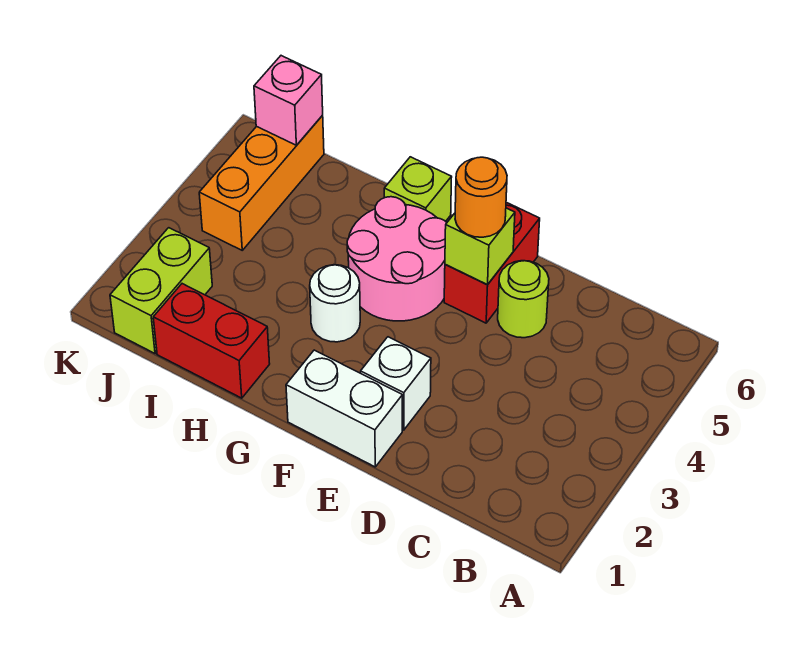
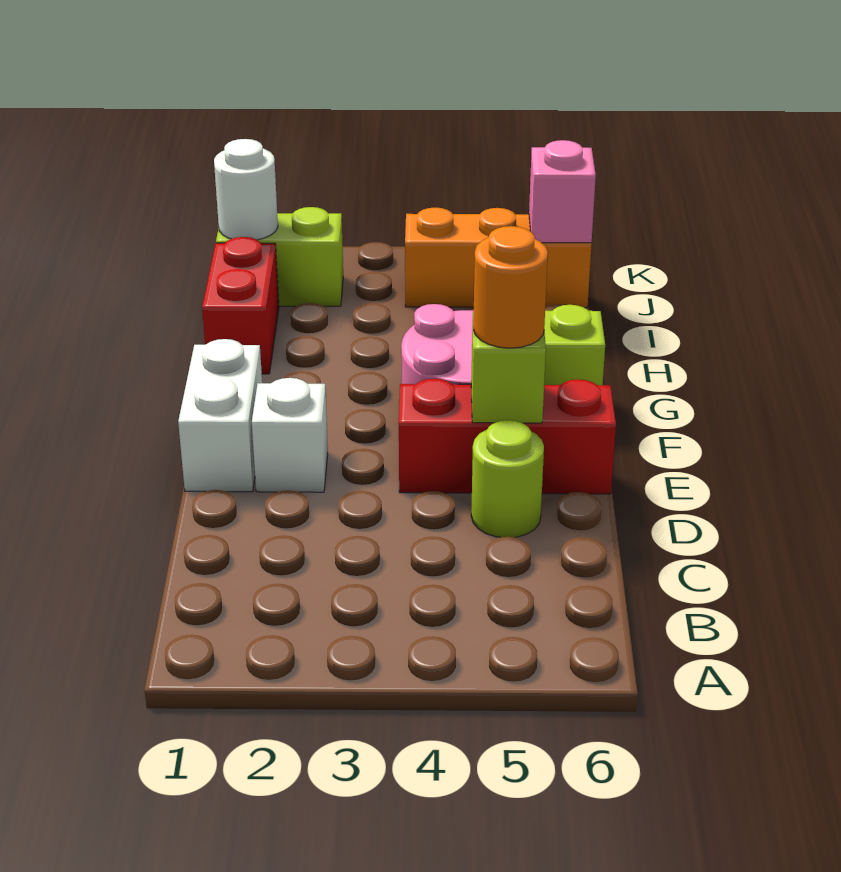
red brick E5:E6 level 1 -> red brick E4:E6 level 1
white round brick G3 level 1 -> white round brick J1 level 2

